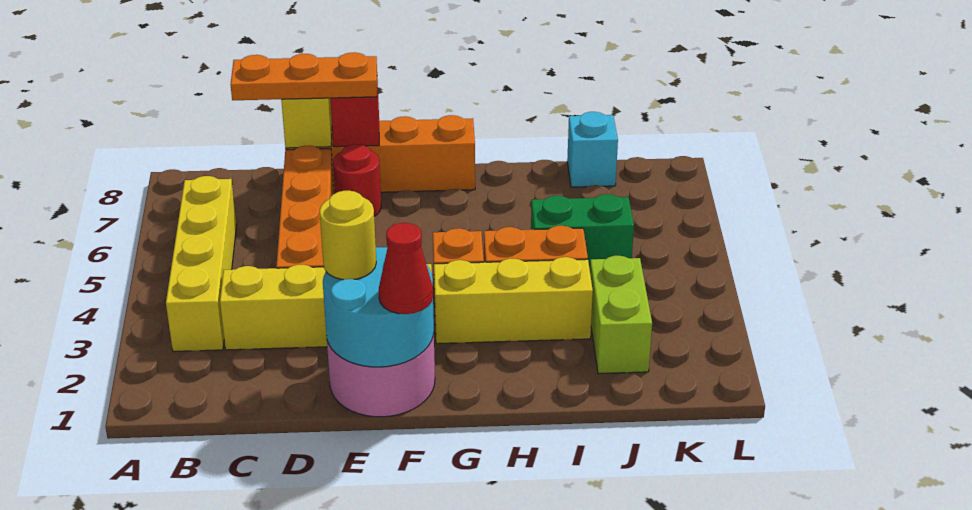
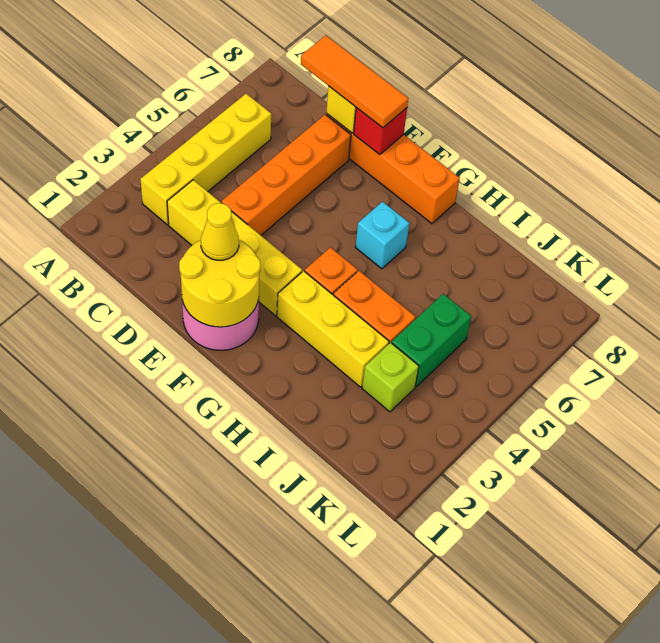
orange plate C8:E8 level 3 -> orange tile C8:E8 level 3
cyan round brick E1:F2 level 2 -> yellow round brick E1:F2 level 2
yellow round brick E2 level 3 -> yellow cone E2 level 3
red round brick E7 level 1 -> none
red cone F1 level 3 -> none
green brick I5:J5 level 1 -> green brick J4:J5 level 1
lime brick J2:J3 level 1 -> lime brick J3 level 1
cyan brick J8 level 1 -> cyan brick G6 level 1

